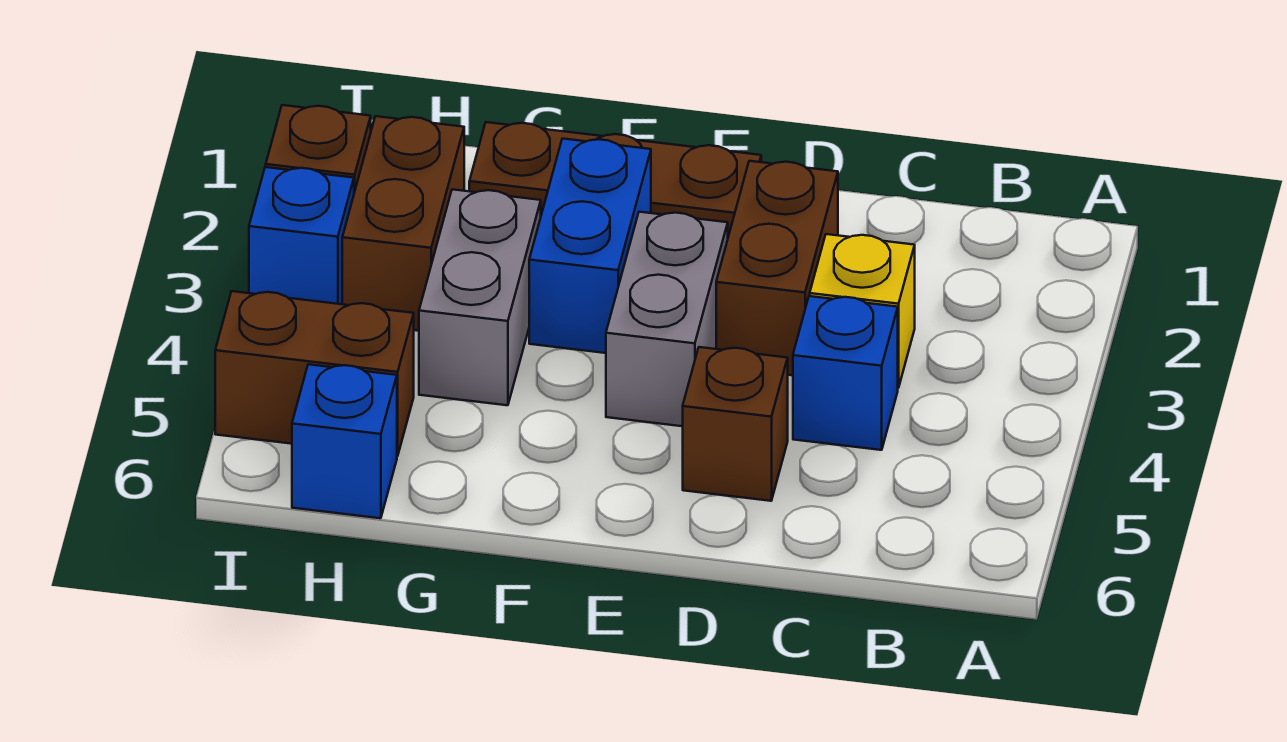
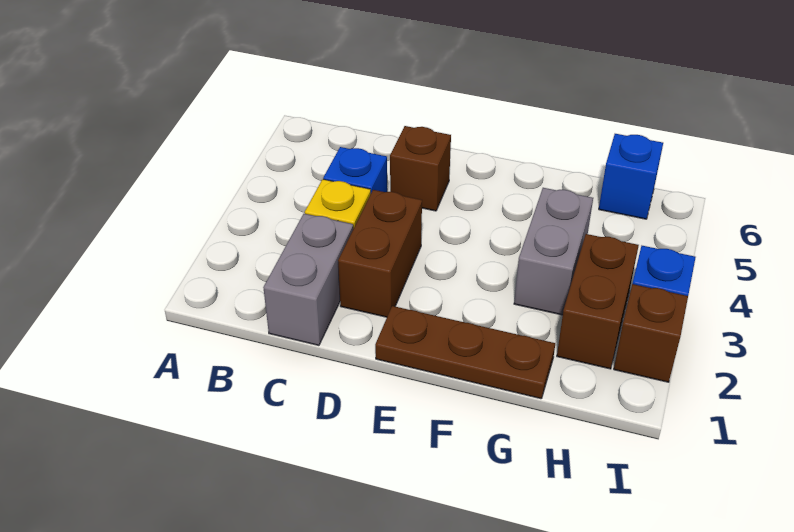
grey brick E3:E4 level 1 -> grey brick C1:C2 level 1
blue brick F2:F3 level 1 -> none
brown brick H5:I5 level 1 -> none

